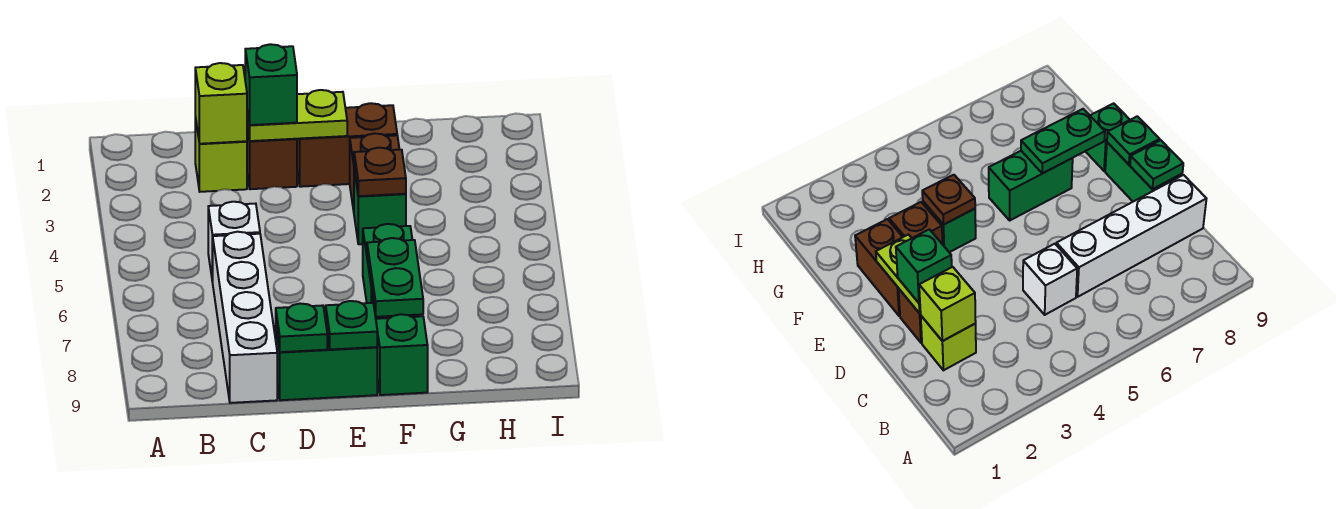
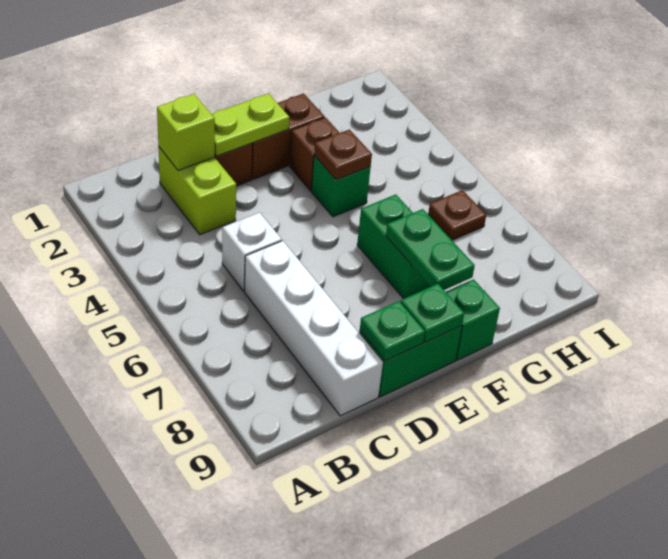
lime brick C2 level 1 -> lime brick C2:C3 level 1
green brick D2 level 3 -> none
none -> brown plate H6 level 1

